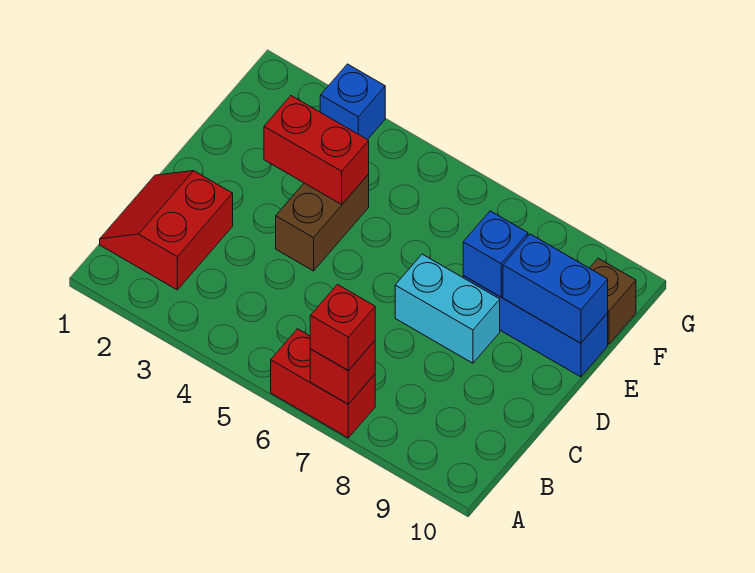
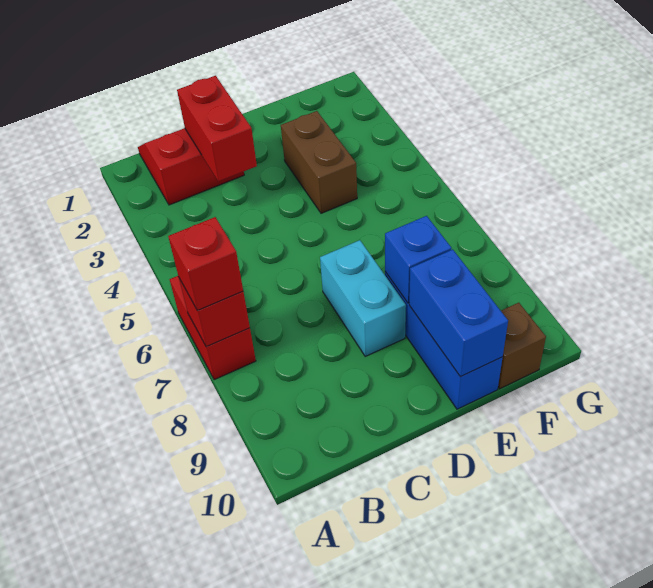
brown brick D4:E4 level 1 -> brown brick E3:E4 level 1
red brick E3:E4 level 2 -> red brick C2:C3 level 2
blue brick G3 level 1 -> none

